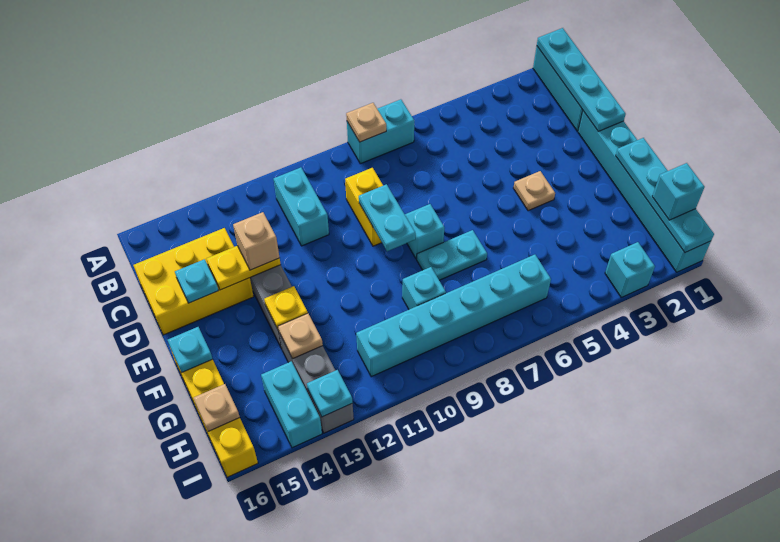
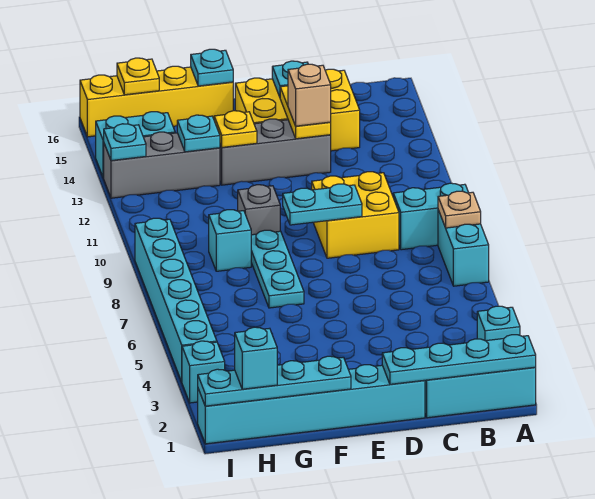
cyan brick B11:C11 level 1 -> cyan brick A9:B9 level 1
yellow brick C9:D9 level 1 -> yellow brick C9:D10 level 1
yellow brick C14:D16 level 1 -> yellow brick C14:E15 level 1
tan plate E4 level 1 -> none
cyan brick E8 level 1 -> cyan brick A3 level 1
cyan plate F7:F8 level 1 -> cyan plate F7:F9 level 1
none -> grey brick F10 level 1
tan plate G13 level 2 -> cyan plate G13 level 2
cyan brick H6:H11 level 1 -> cyan brick I4:I9 level 1
tan plate H16 level 2 -> yellow plate H16 level 2

